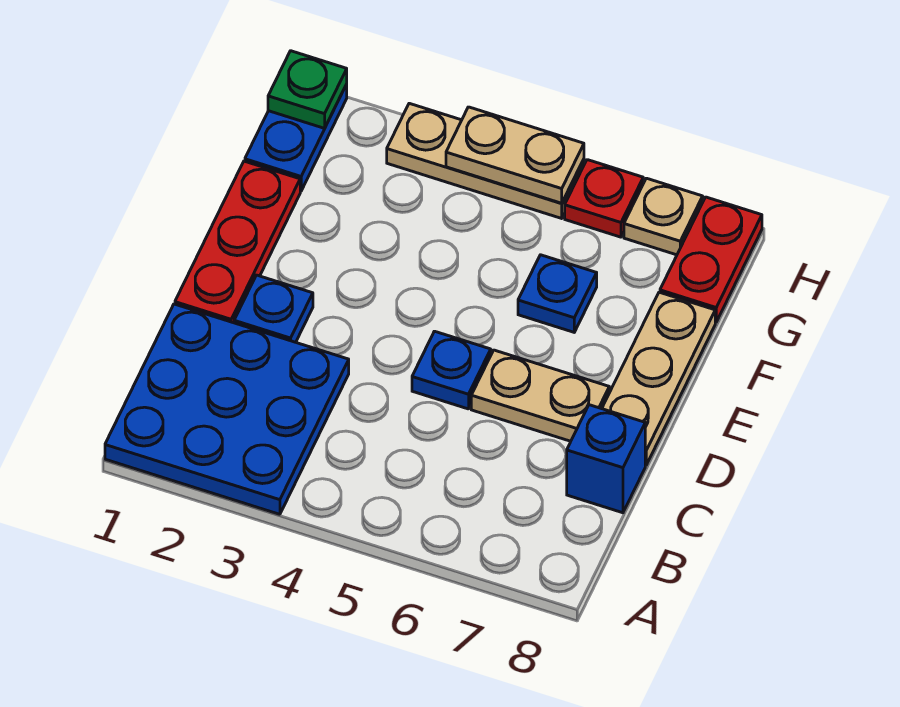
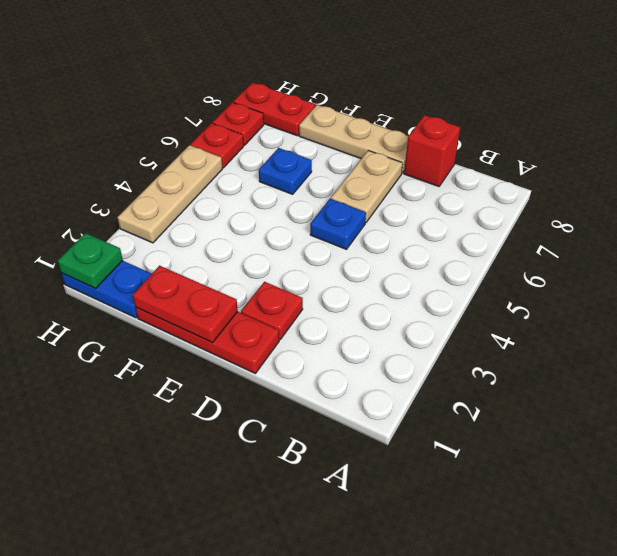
blue plate A1:C3 level 1 -> none
blue brick C8 level 1 -> red brick C8 level 1
blue plate D2 level 1 -> red plate D2 level 1
none -> red plate E1:F1 level 2
tan plate H4:H5 level 2 -> none
tan plate H7 level 1 -> red plate H7 level 1

